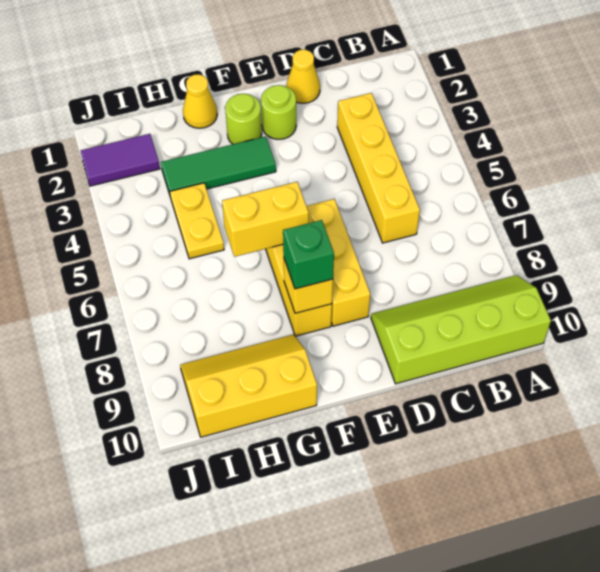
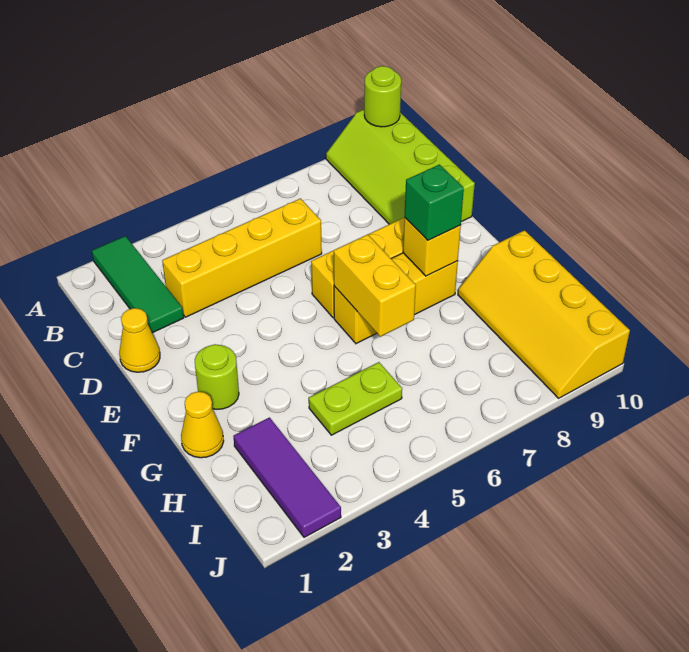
lime round brick E2 level 1 -> lime round brick A10 level 2
green tile F3:H3 level 1 -> green tile A2:C2 level 1
yellow slope G9:I10 level 1 top 10 -> yellow slope G9:J10 level 1 top 10
yellow plate H4:H5 level 1 -> lime plate H4:H5 level 1
purple tile I2:J2 level 1 -> purple tile H2:J2 level 1

